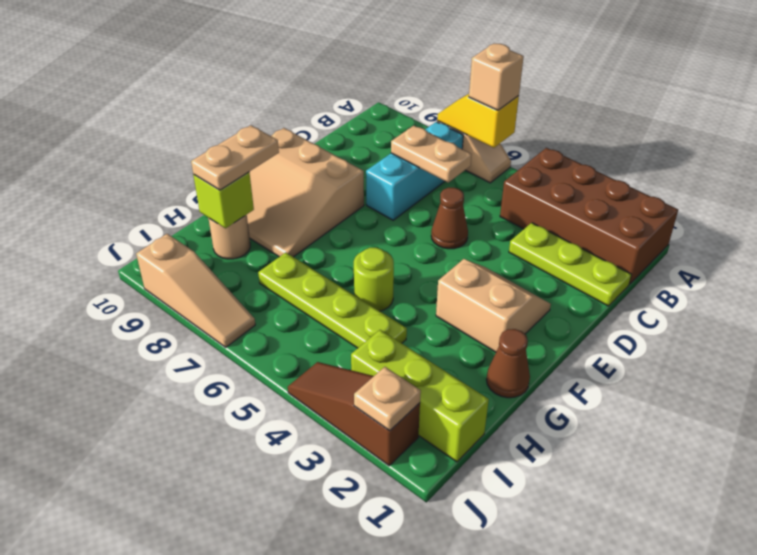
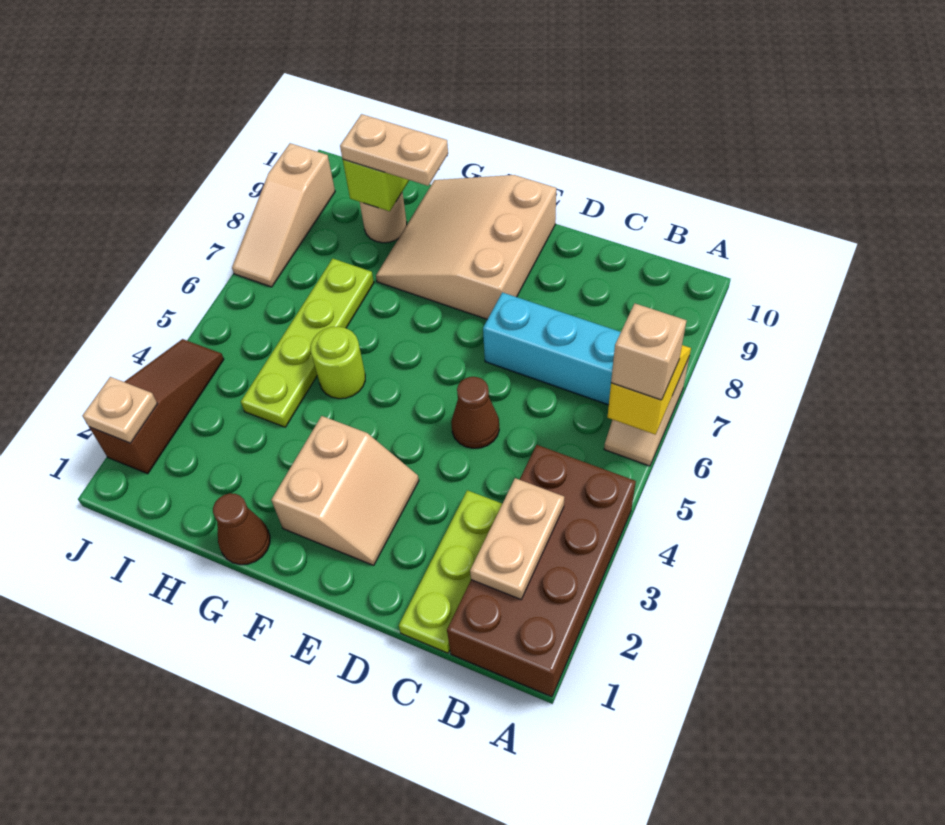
tan plate C6:C7 level 2 -> tan plate B2:B3 level 2
lime brick I1:I3 level 1 -> none

